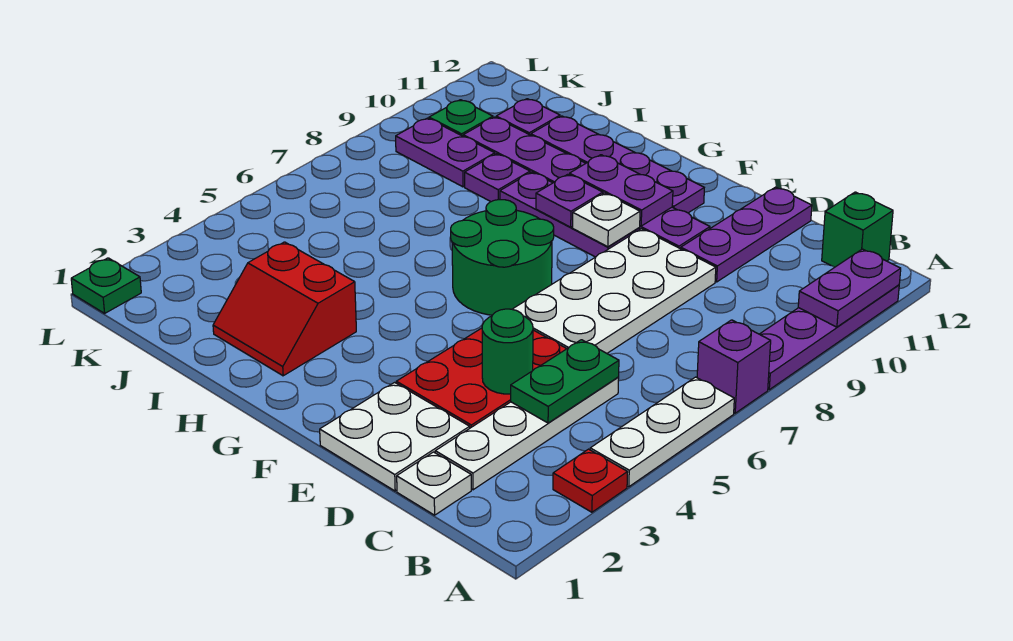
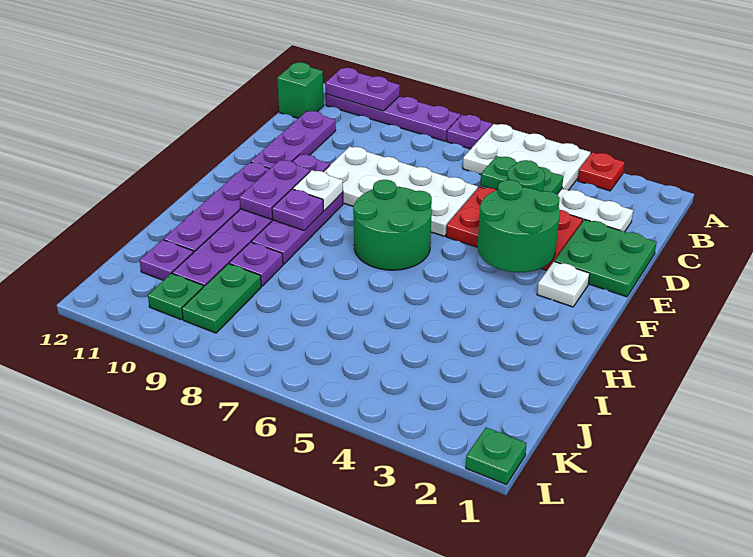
white plate A4:A6 level 1 -> white plate A4:B6 level 1
purple brick A7 level 1 -> purple plate A7 level 1
white plate C1 level 1 -> white plate F2 level 1
white plate D1:E2 level 1 -> green plate D1:E2 level 1
purple plate D10:D12 level 1 -> purple plate C11:E11 level 1
none -> green round brick E3:F4 level 2
red slope H2:I3 level 1 top 3 -> none
purple plate J9:K9 level 1 -> green plate J9:K9 level 1

